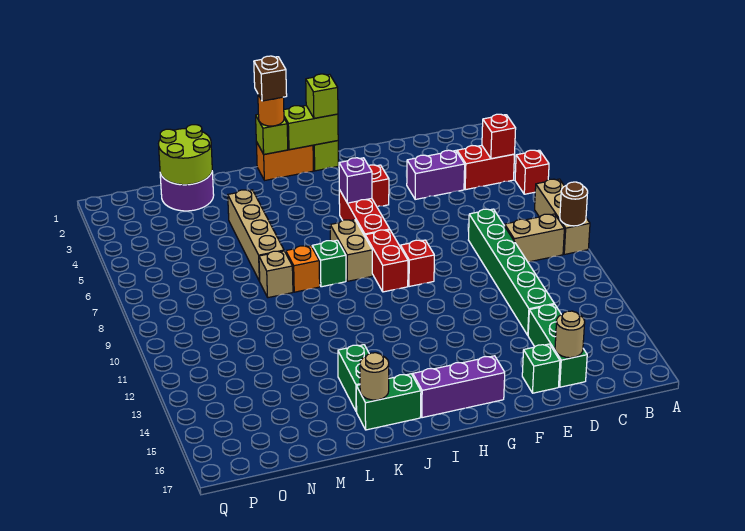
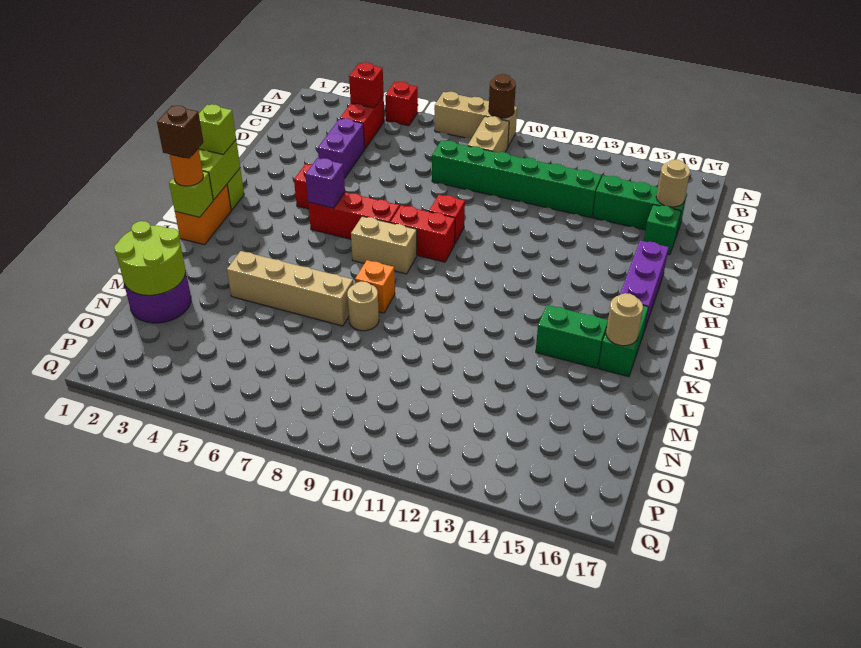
green brick J8 level 1 -> none
tan brick L8 level 1 -> tan round brick L8 level 1

